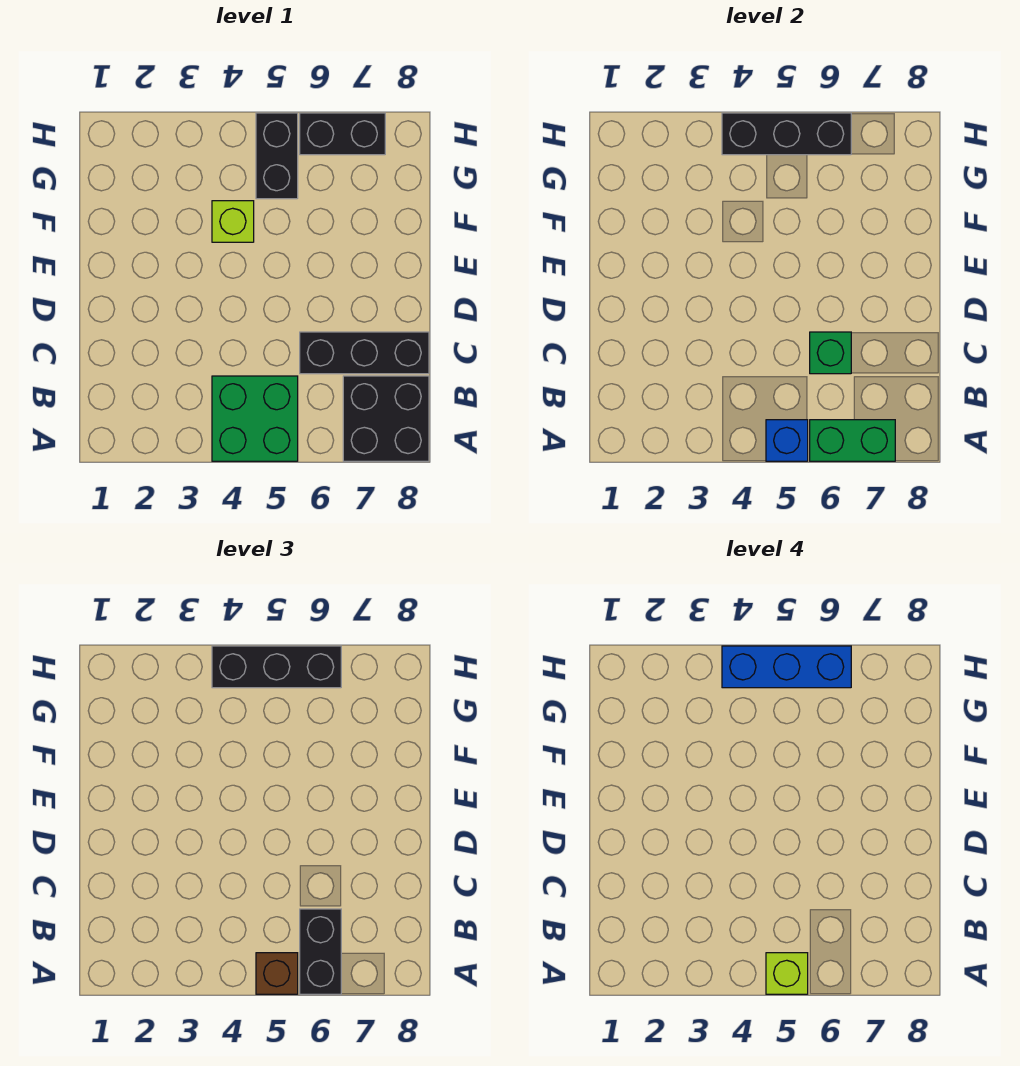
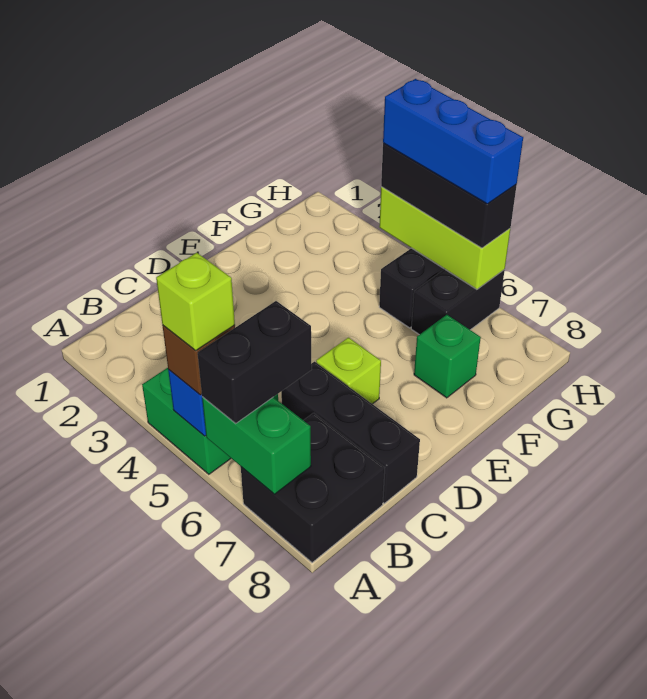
green brick C6 level 2 -> green brick F7 level 1
lime brick F4 level 1 -> lime brick D6 level 1
black brick H4:H6 level 2 -> lime brick H4:H6 level 2
black brick H6:H7 level 1 -> black brick G6:H6 level 1

